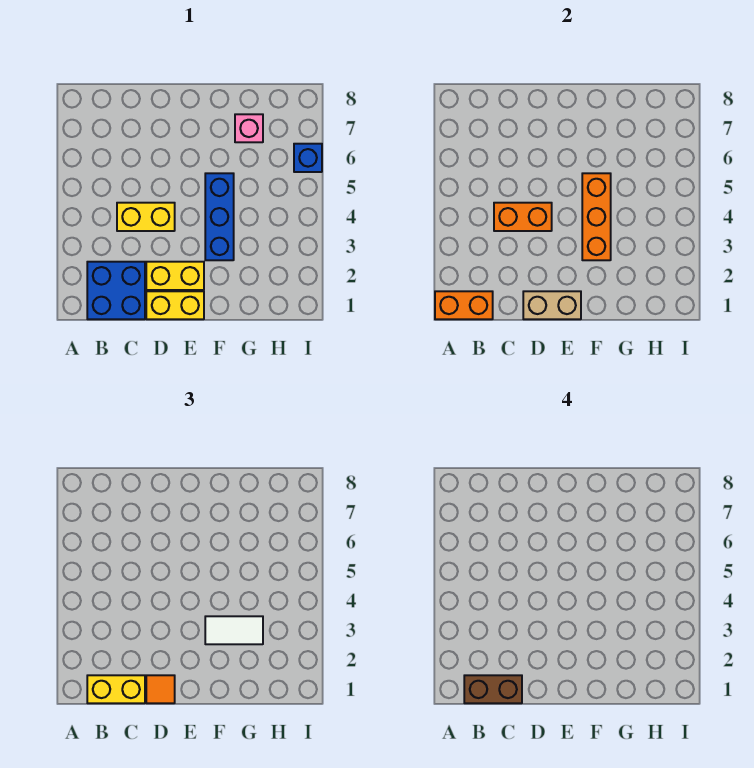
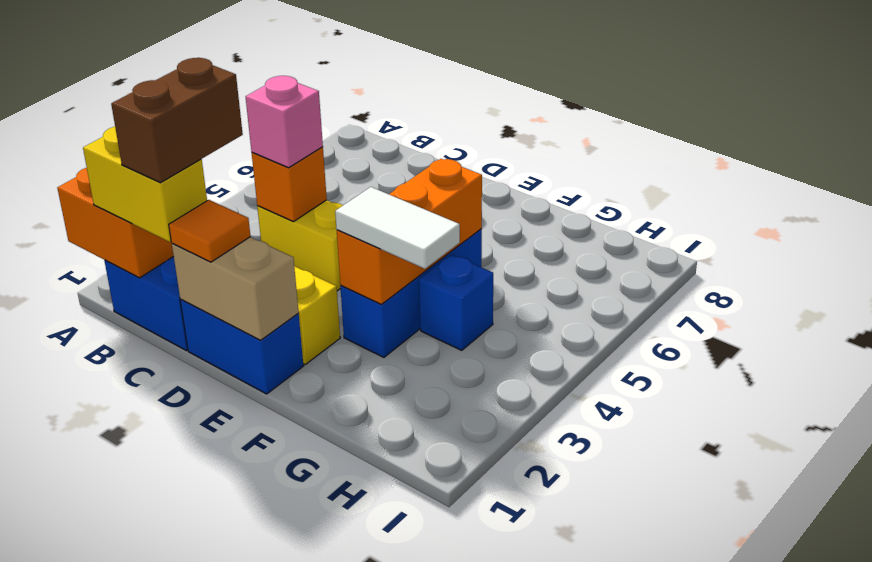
brown brick B1:C1 level 4 -> brown brick C1:C2 level 4
orange brick C4:D4 level 2 -> orange brick C4 level 2
yellow brick D1:E1 level 1 -> blue brick D1:E1 level 1
pink brick G7 level 1 -> pink brick C4 level 3
blue brick I6 level 1 -> blue brick G4 level 1

